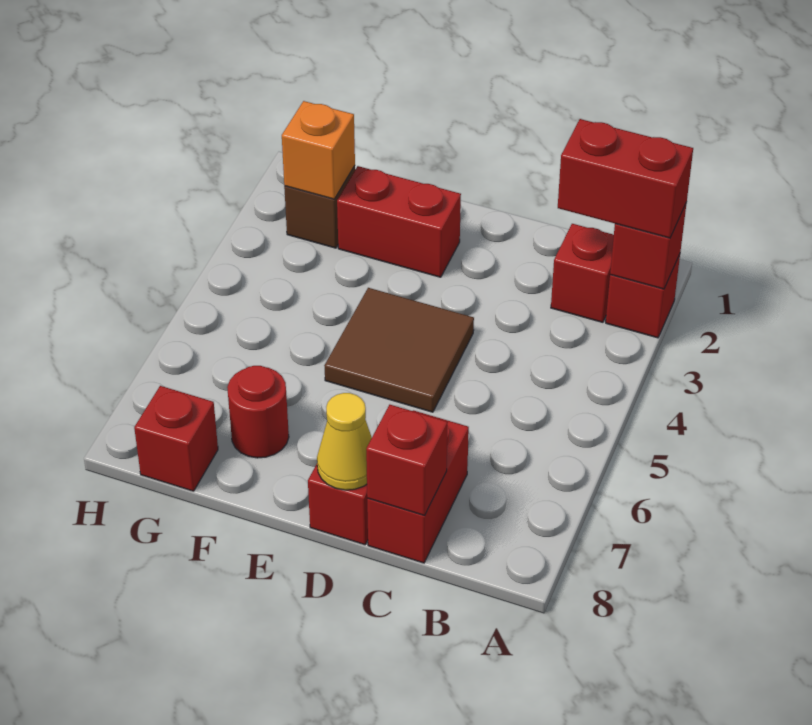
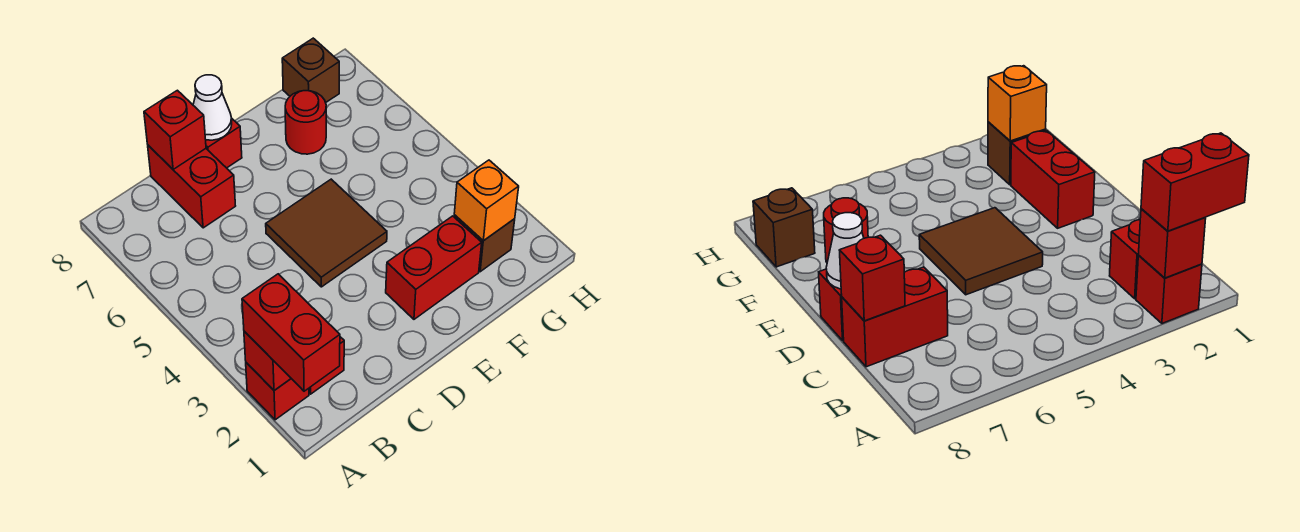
red brick A2:B2 level 3 -> red brick A1:A2 level 3
yellow cone D8 level 2 -> white cone D8 level 2
red brick G8 level 1 -> brown brick G8 level 1

